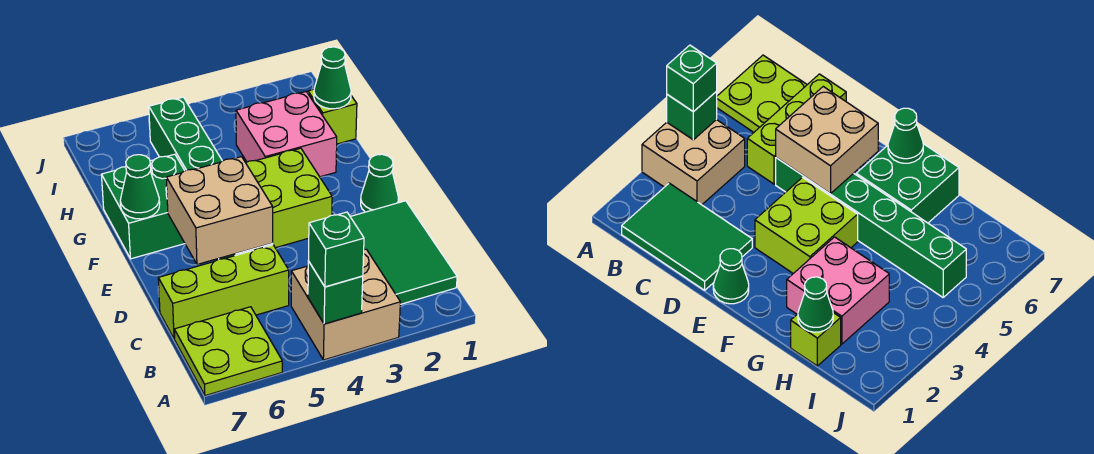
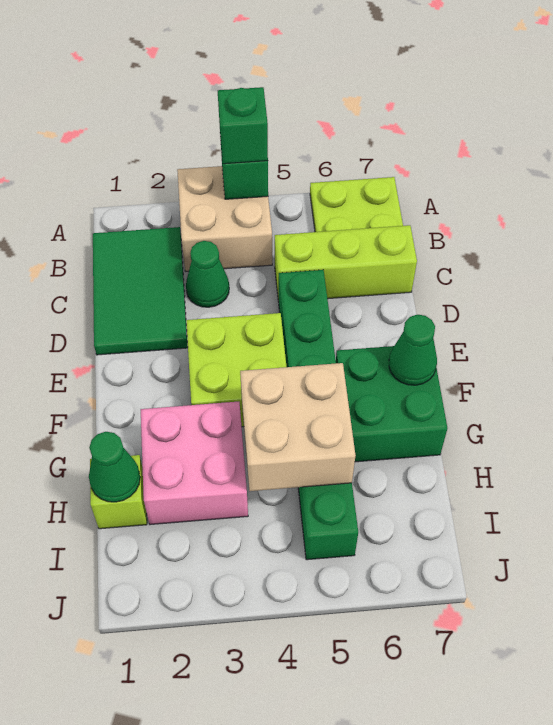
tan brick D5:E6 level 2 -> tan brick G4:H5 level 2
green cone E1 level 1 -> green cone C3 level 1

